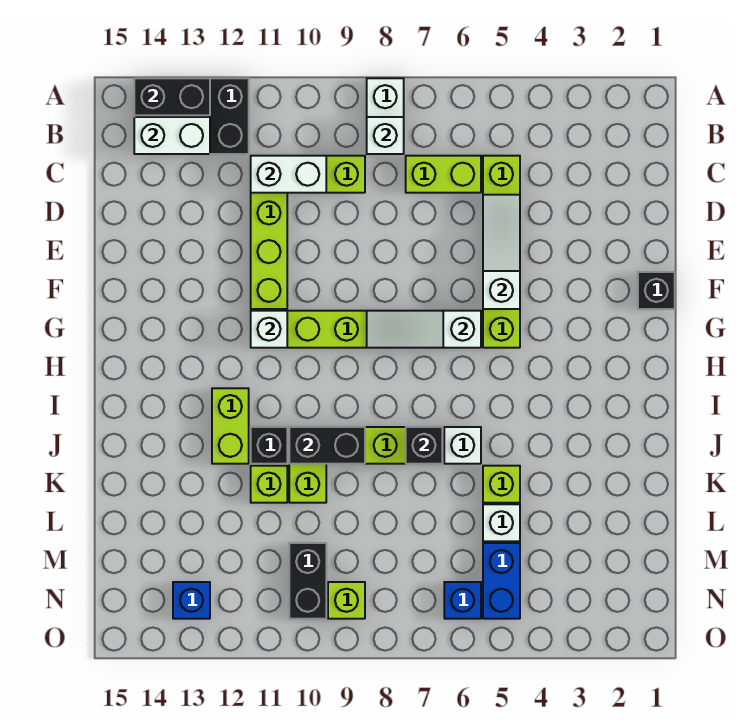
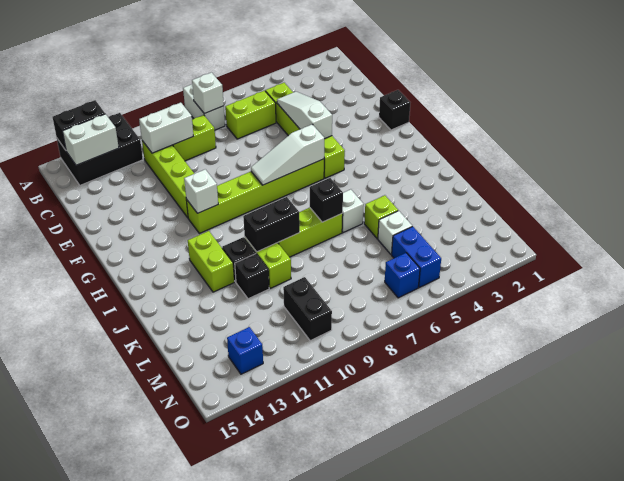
lime brick K11 level 1 -> black brick K11 level 1
lime brick N9 level 1 -> none

